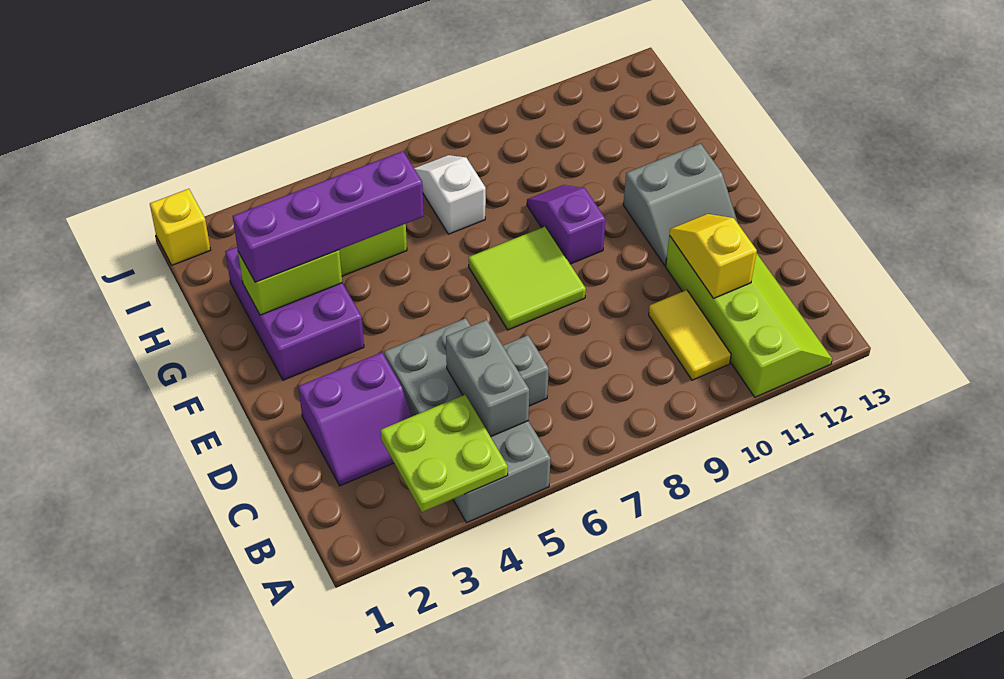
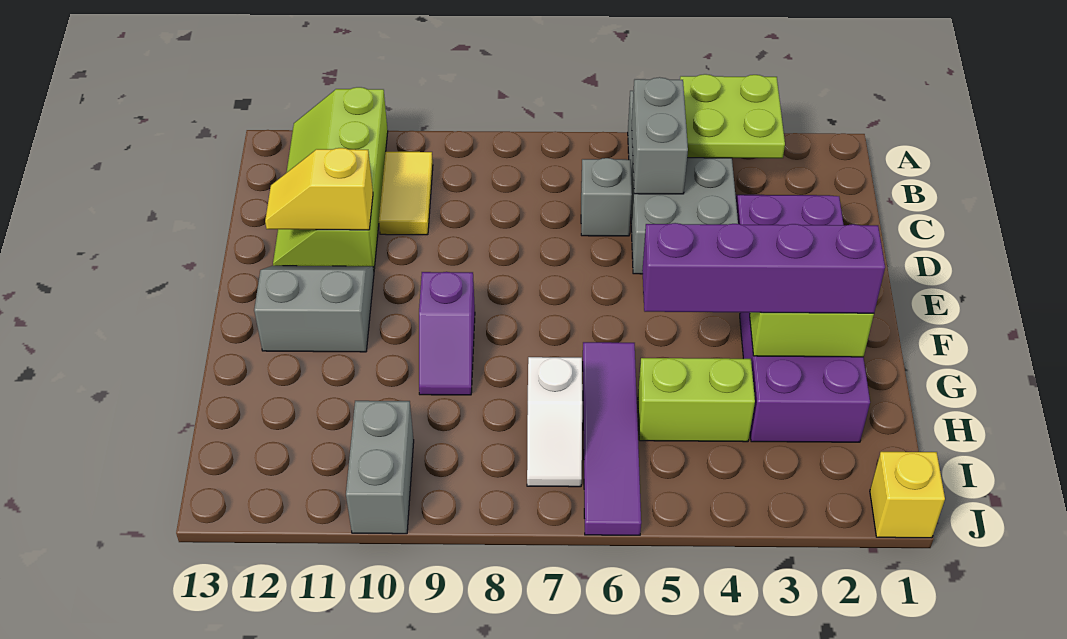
yellow slope C11:D11 level 2 top C -> yellow slope D11:D12 level 2 top 11
lime tile E7:F8 level 1 -> none
none -> purple tile G6:J6 level 1
none -> grey brick I10:J10 level 1

